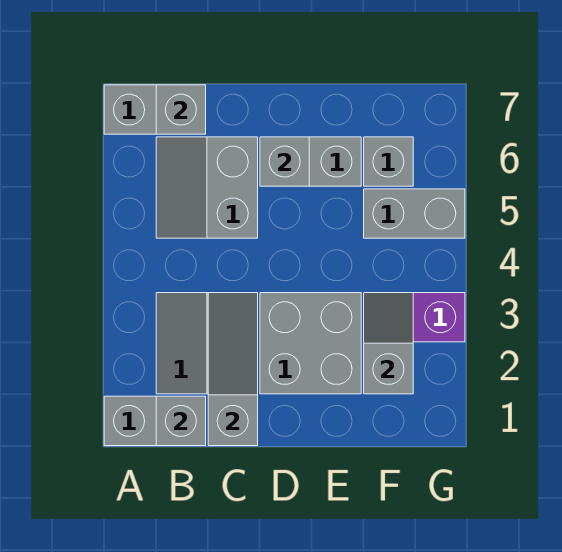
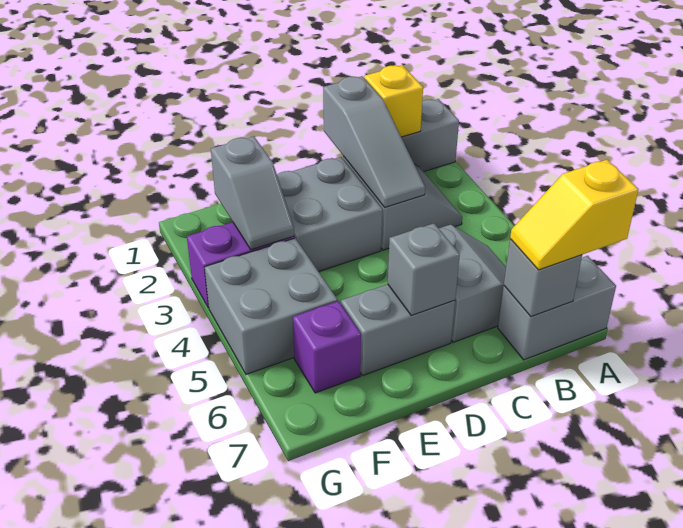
none -> yellow slope A7:B7 level 3 top A
grey brick B1 level 2 -> yellow brick B1 level 2
grey brick F5:G5 level 1 -> grey brick F4:G5 level 1
grey brick F6 level 1 -> purple brick F6 level 1

